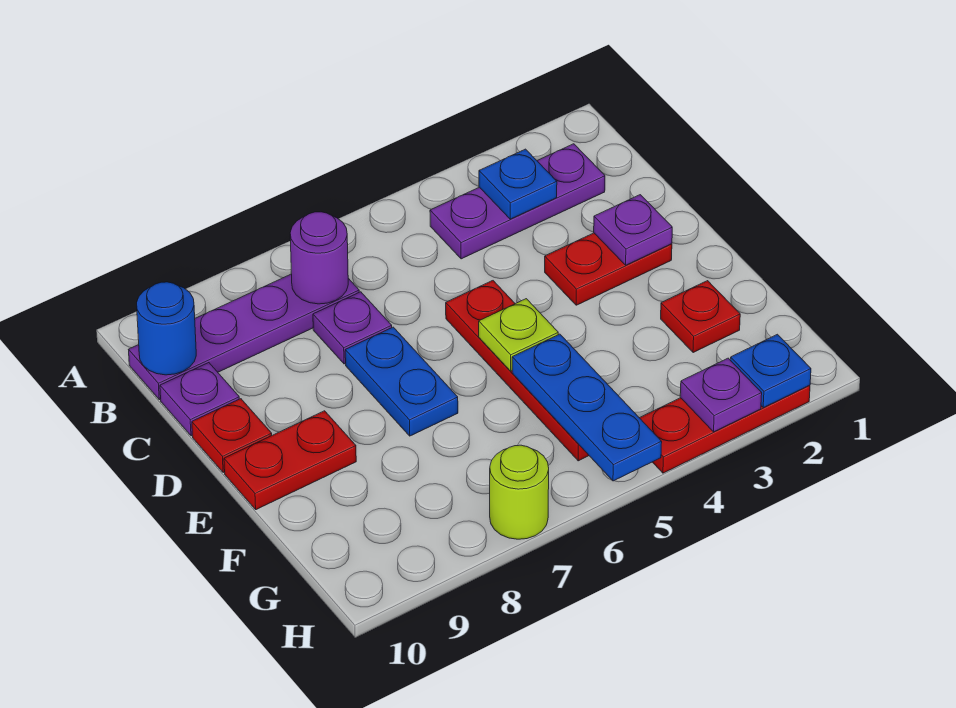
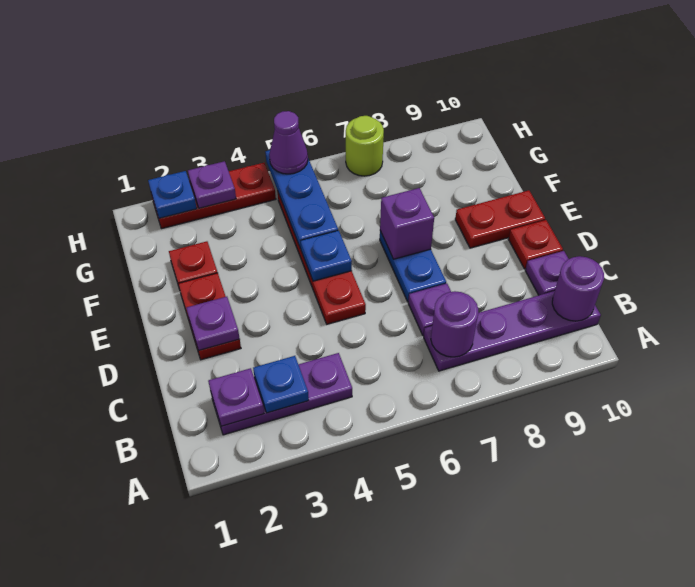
none -> purple plate B2 level 2
blue round brick B10 level 2 -> purple round brick B10 level 2
red plate D2:D3 level 1 -> red plate D2:E2 level 1
lime plate E5 level 2 -> blue plate E5 level 2
none -> purple brick E7 level 2
none -> purple cone H5 level 3

